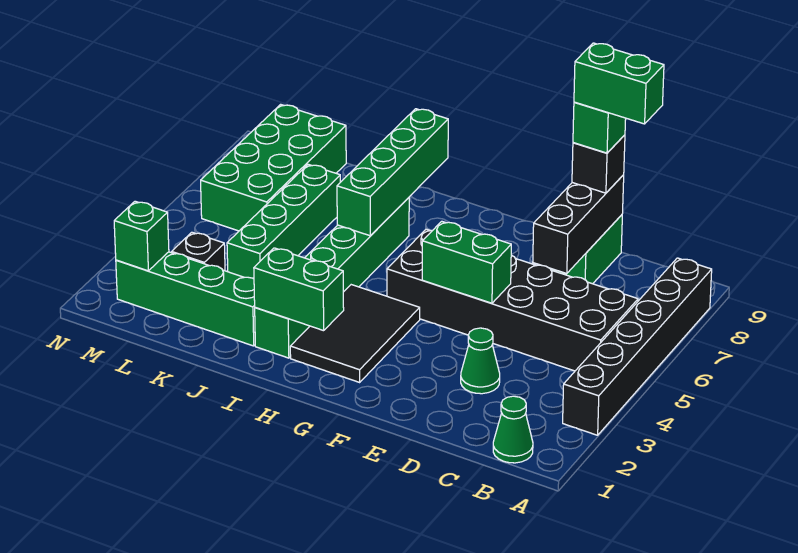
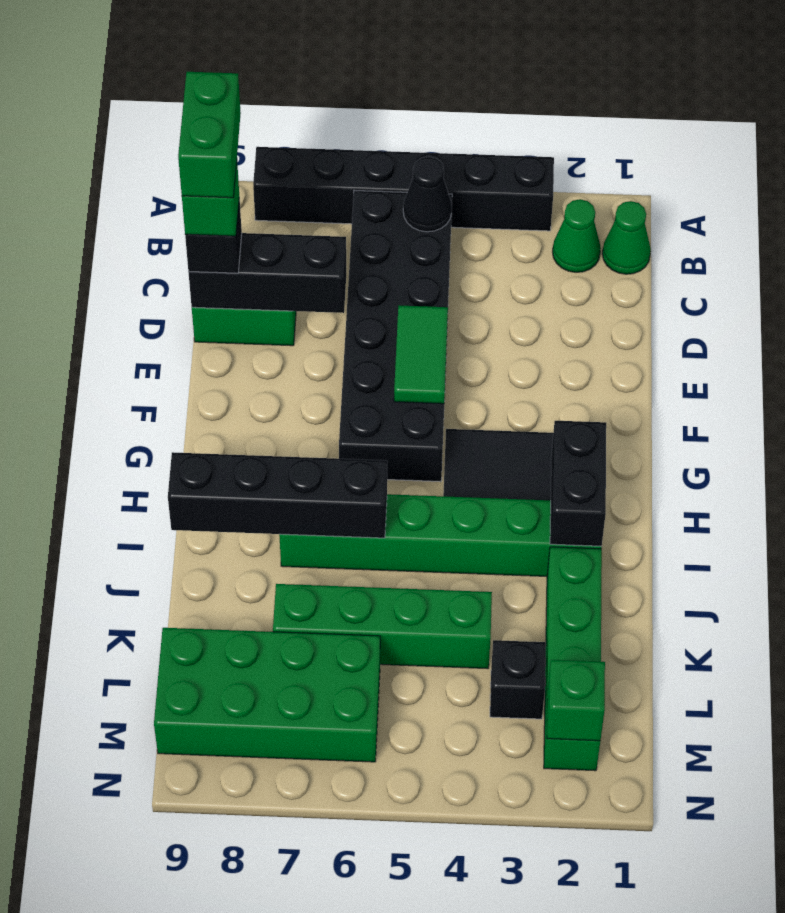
none -> black cone B5 level 2
green cone D3 level 1 -> green cone B2 level 1
green brick E5:F5 level 2 -> green tile E5:F5 level 2
green brick H2:I2 level 2 -> black brick H2:I2 level 2
green brick I6:I9 level 2 -> black brick I6:I9 level 2

